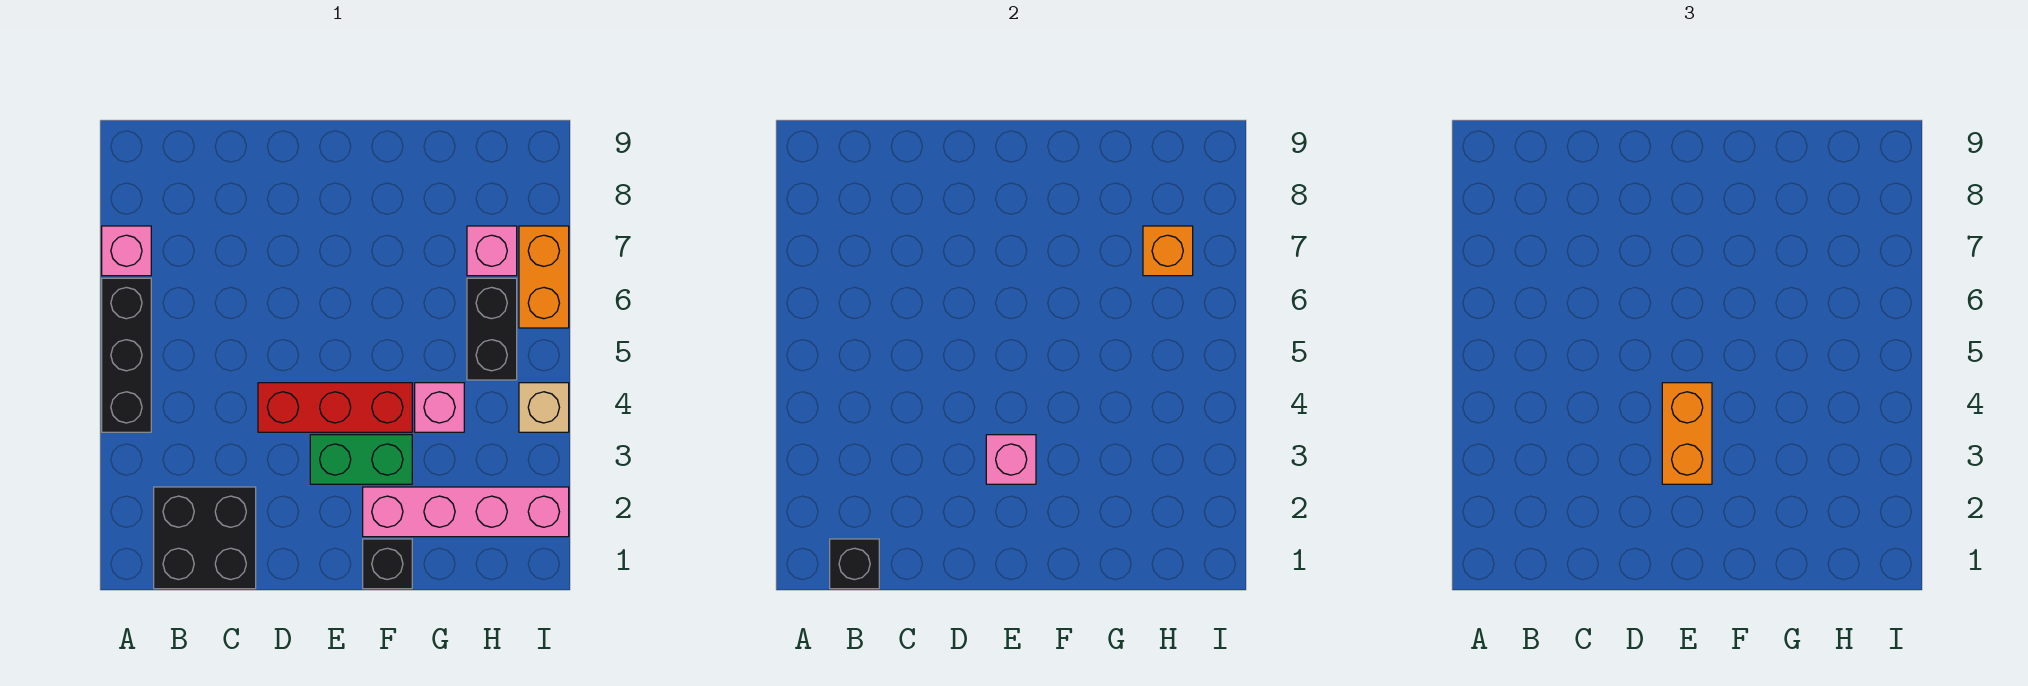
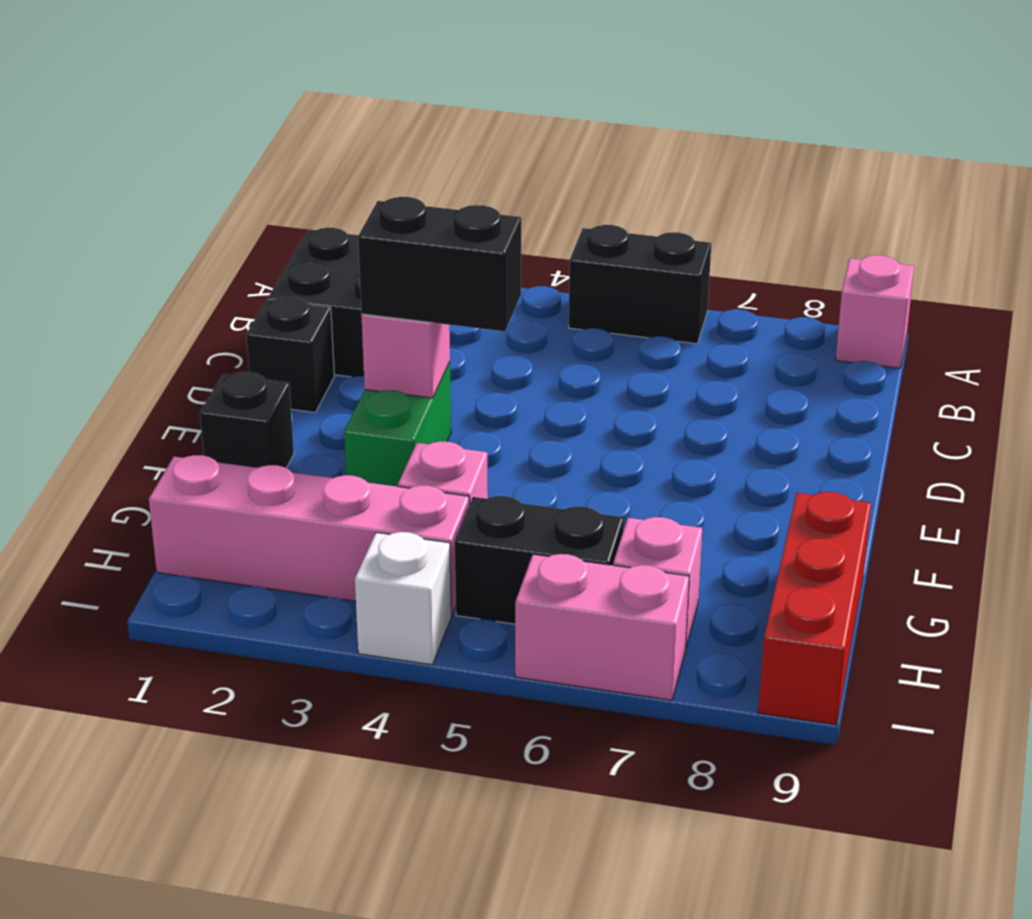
black brick A4:A6 level 1 -> black brick A5:A6 level 1
pink brick A7 level 1 -> pink brick A9 level 1
black brick B1 level 2 -> black brick D1 level 1
red brick D4:F4 level 1 -> red brick G9:I9 level 1
orange brick E3:E4 level 3 -> black brick E3:E4 level 3
pink brick F2:I2 level 1 -> pink brick H1:H4 level 1
orange brick H7 level 2 -> none
tan brick I4 level 1 -> white brick I4 level 1
orange brick I6:I7 level 1 -> pink brick I6:I7 level 1

